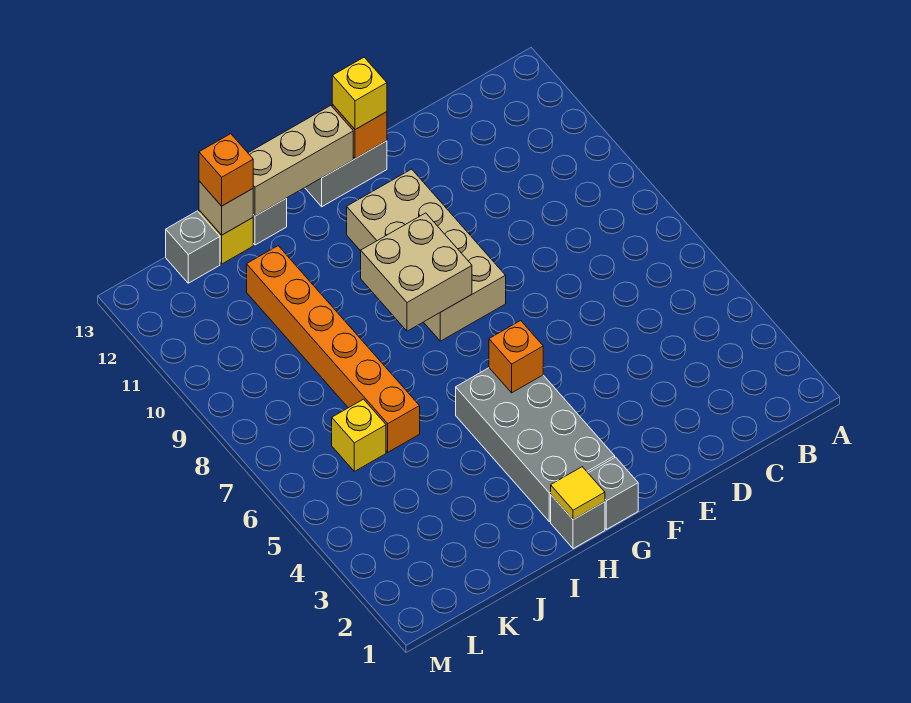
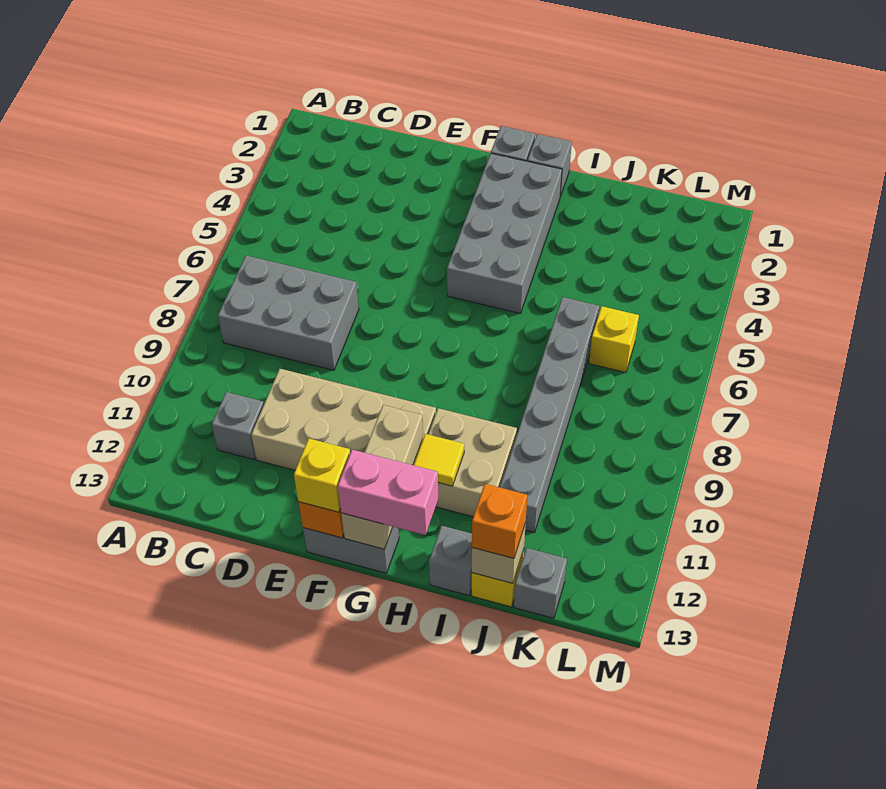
none -> grey brick B7:D8 level 1
none -> grey brick C11 level 1
tan brick F8:G11 level 1 -> tan brick D10:G11 level 1
orange brick G5 level 2 -> none
tan brick G8:H9 level 2 -> tan brick H10:I11 level 1
tan brick G13:I13 level 2 -> tan brick G11:G13 level 2
none -> pink brick G13:H13 level 3
yellow tile H1 level 2 -> yellow tile H11 level 2
orange brick J6:J11 level 1 -> grey brick J6:J11 level 1

